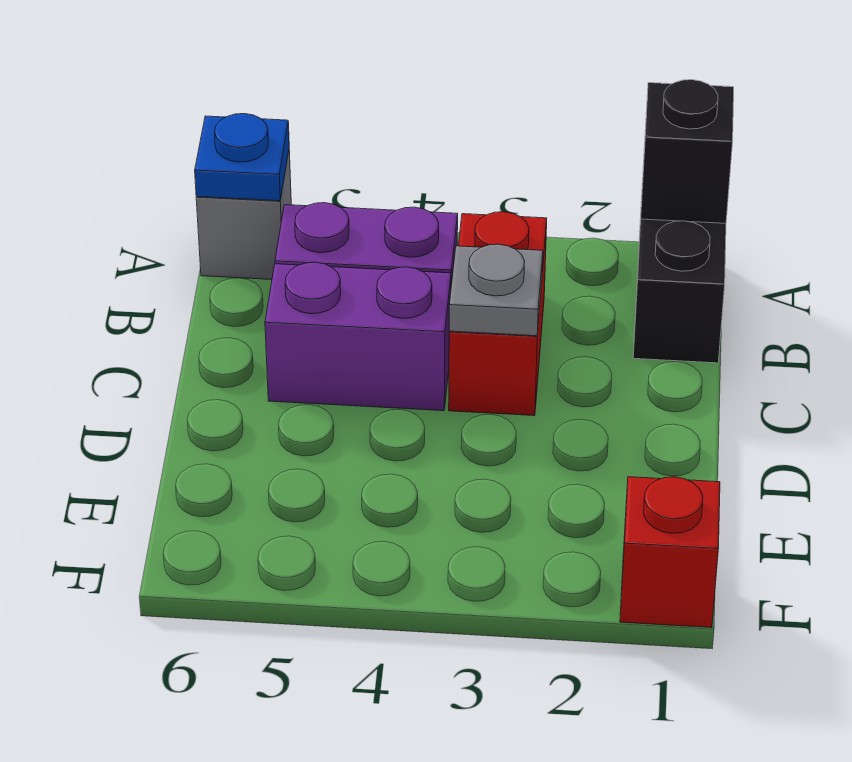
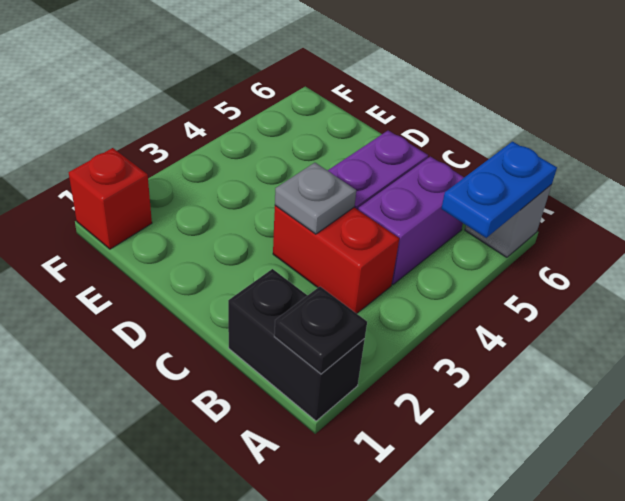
black brick A1 level 2 -> black plate A1 level 2
blue plate A6 level 2 -> blue plate A5:A6 level 2

